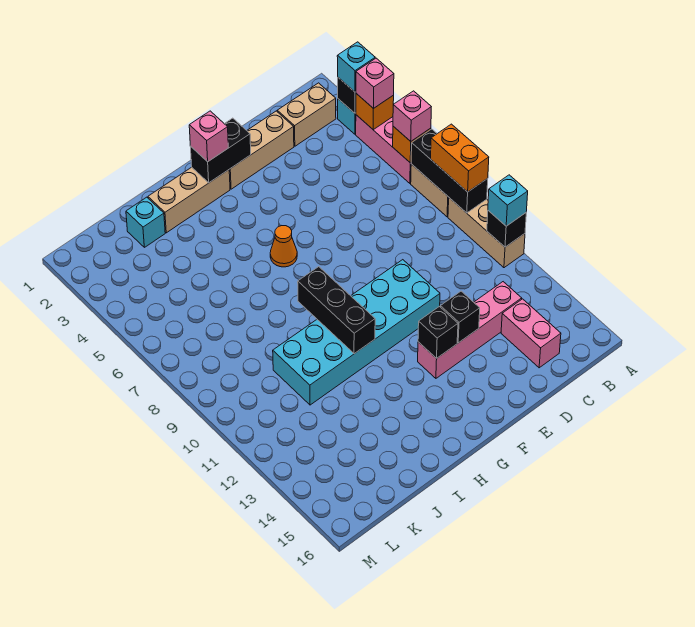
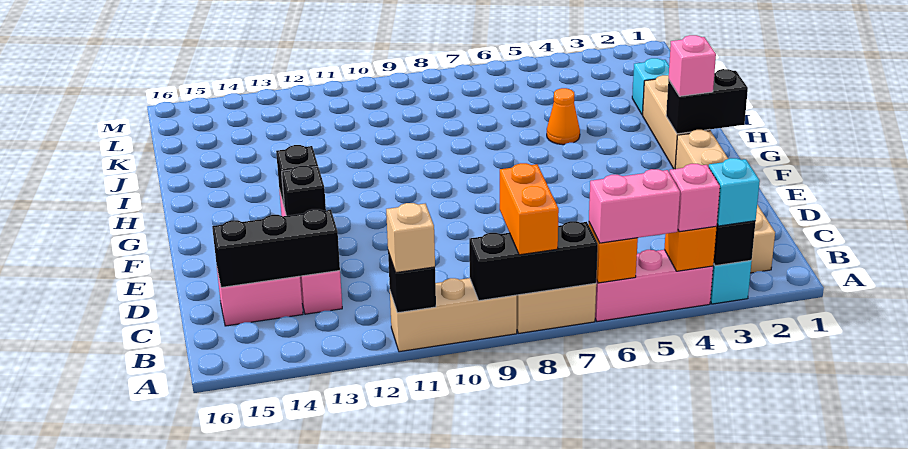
pink brick A6 level 3 -> pink brick A5:A6 level 3
orange brick A8:A9 level 3 -> orange brick A8:B8 level 3
cyan brick A11 level 3 -> tan brick A11 level 3
cyan brick E10:J11 level 1 -> none
black brick F2:G2 level 2 -> black brick G1:G2 level 2
orange cone G6 level 1 -> orange cone I5 level 1
black brick H9:H11 level 2 -> black brick C13:C15 level 2

